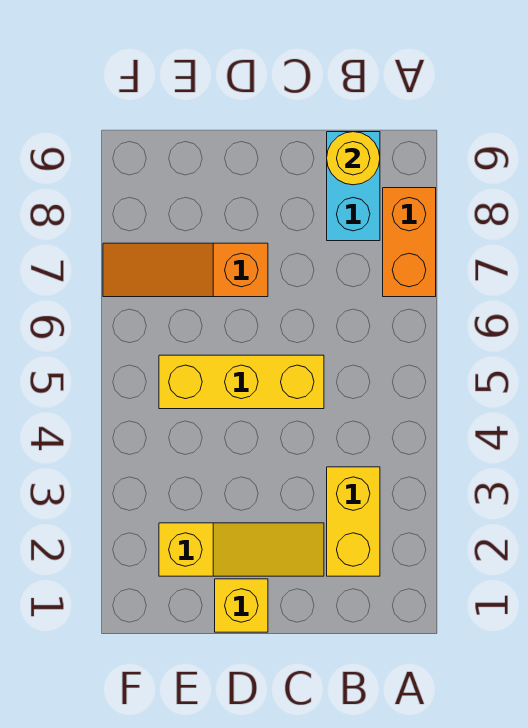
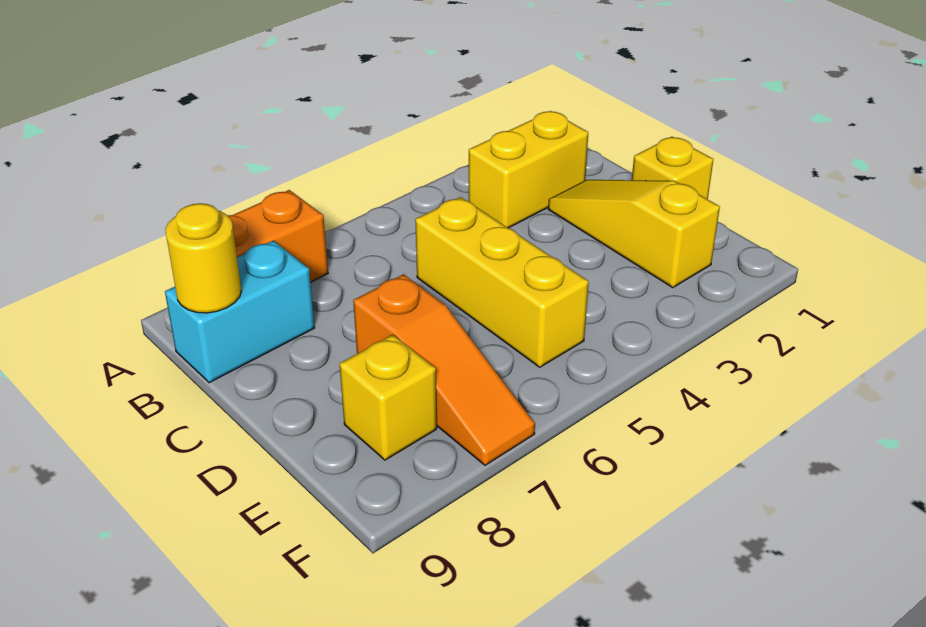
none -> yellow brick E8 level 1

